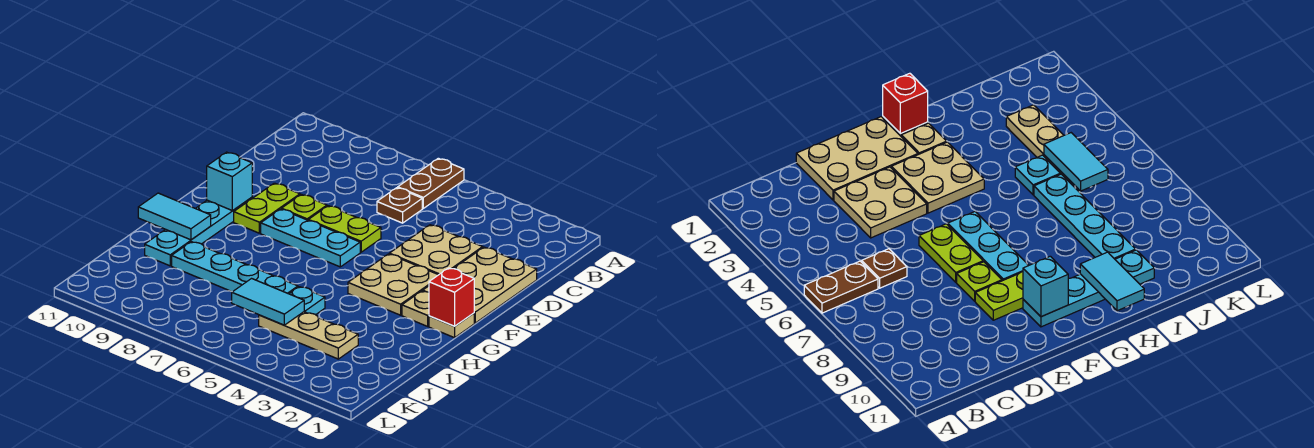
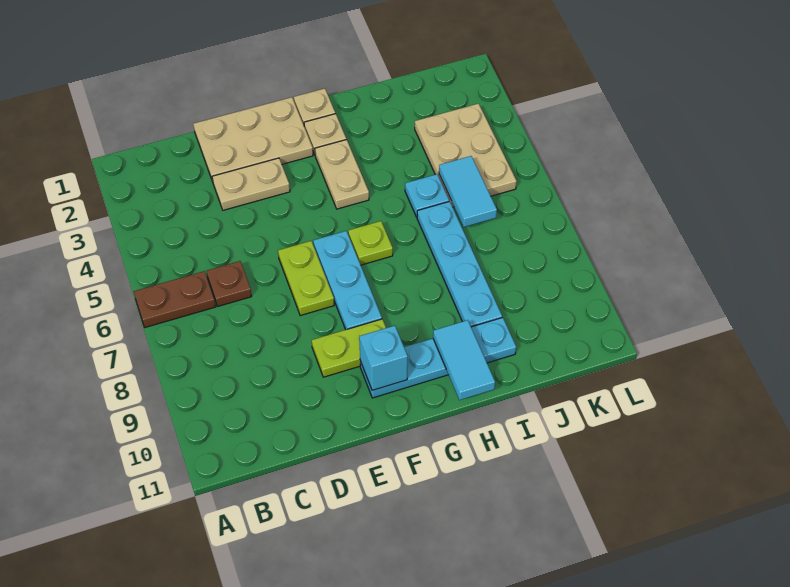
tan plate D3:E4 level 1 -> tan plate D3:E3 level 1
lime plate E8 level 1 -> lime plate G6 level 1
tan plate F3:G4 level 1 -> tan plate G3:G4 level 1
red brick G1 level 2 -> none
tan plate J3:J5 level 1 -> tan plate J3:K5 level 1

